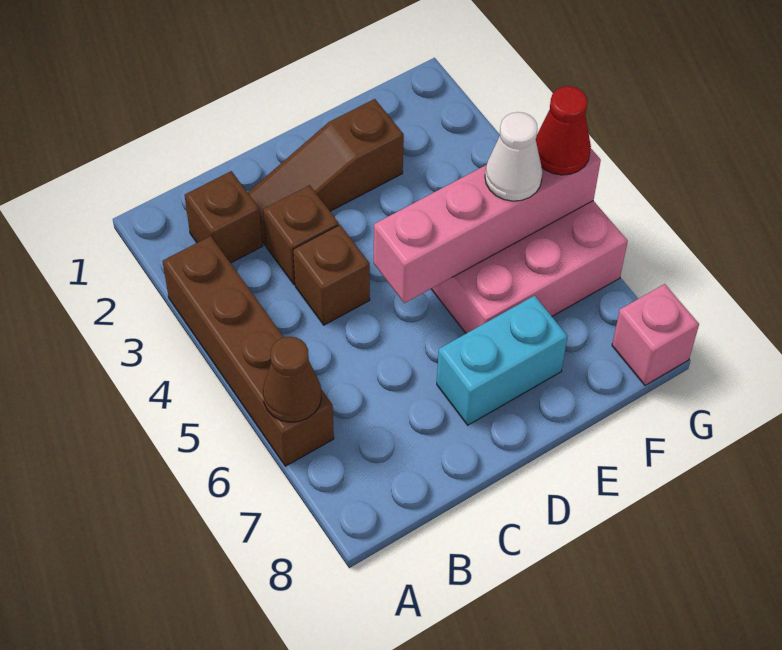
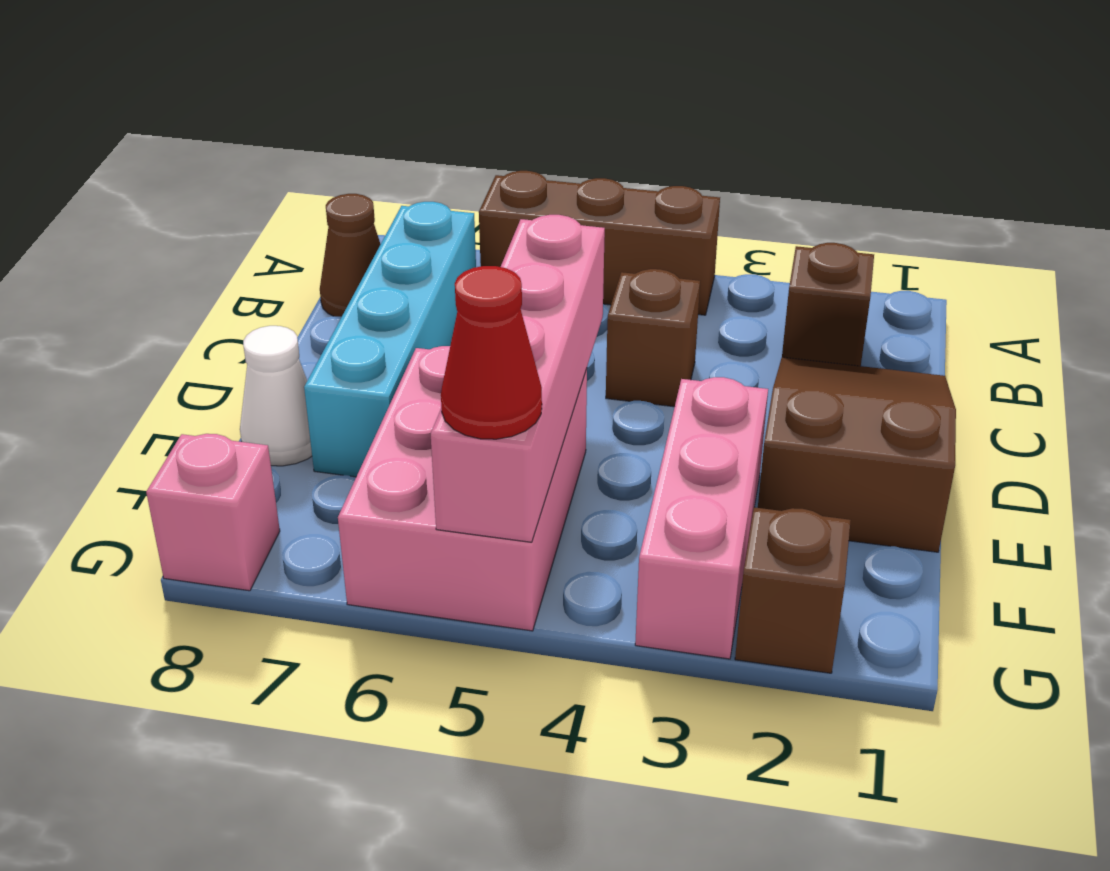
brown brick A3:A6 level 1 -> brown brick A4:A6 level 1
brown cone A6 level 2 -> brown cone B8 level 1
brown slope C2:E2 level 1 top E -> brown slope C1:E2 level 1 top E
brown brick C3 level 1 -> brown brick G2 level 1
cyan brick D7:E7 level 1 -> cyan brick B7:E7 level 1
none -> pink brick E3:G3 level 1
white cone F5 level 3 -> white cone E8 level 1

